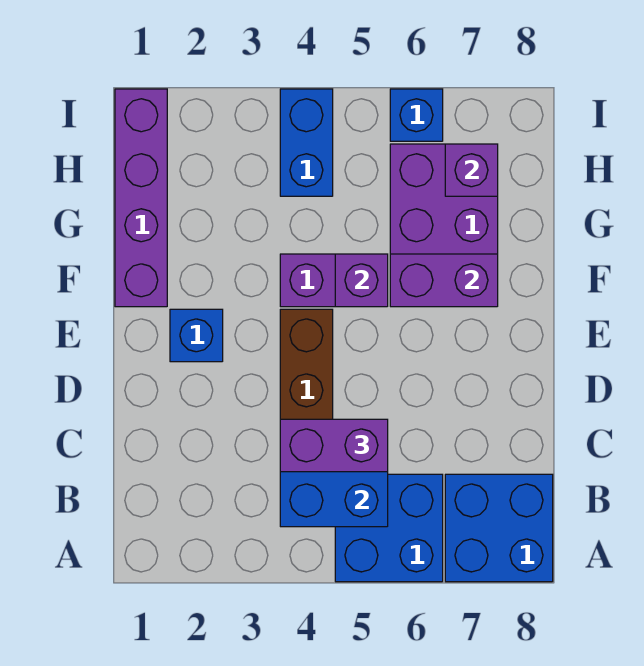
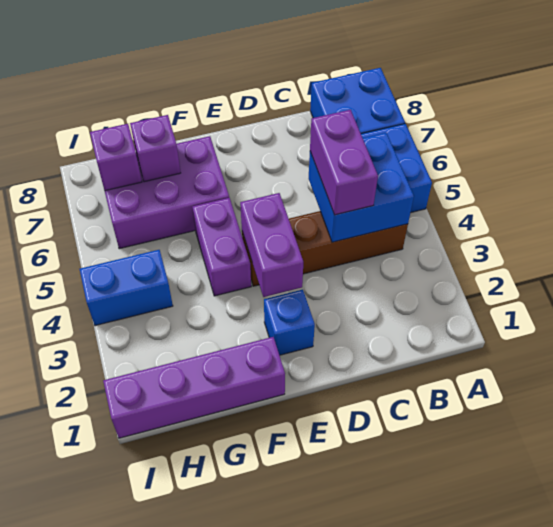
purple brick F5 level 2 -> purple brick G7 level 2
purple brick F6:F7 level 2 -> purple brick E3:E4 level 2
blue brick I6 level 1 -> none

